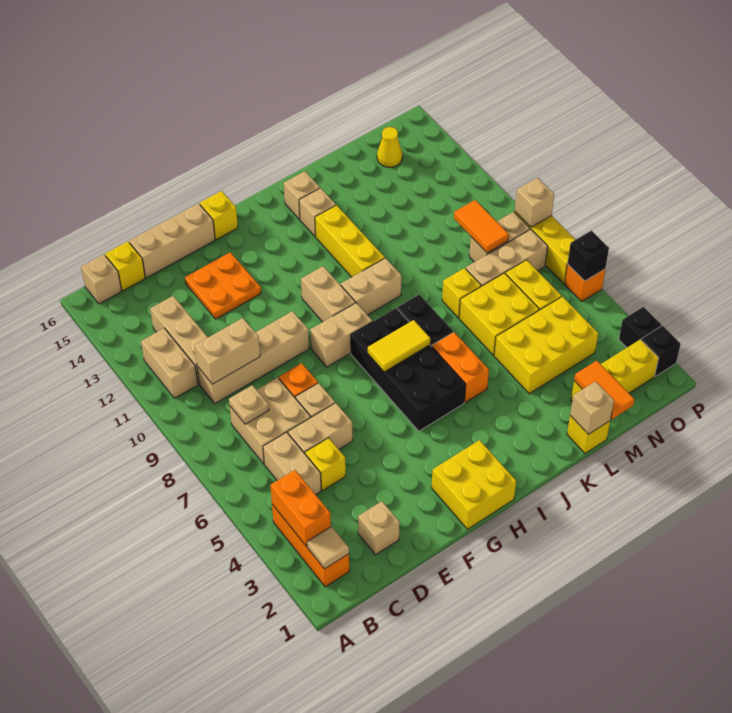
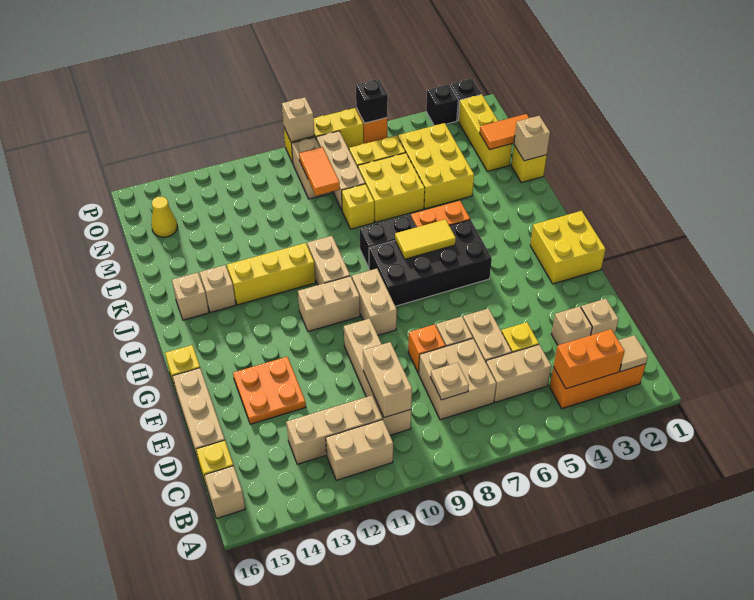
none -> tan brick D3 level 1
yellow tile H7:I7 level 2 -> yellow tile I6:I7 level 2
orange tile N9:N10 level 2 -> orange tile M9:N9 level 2

